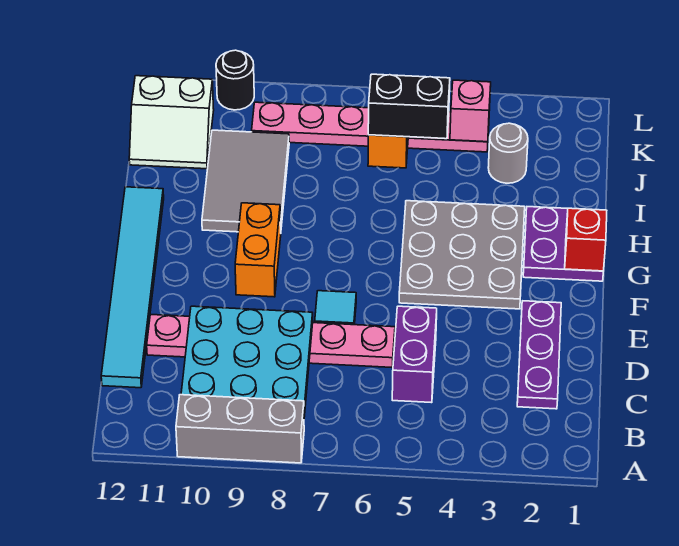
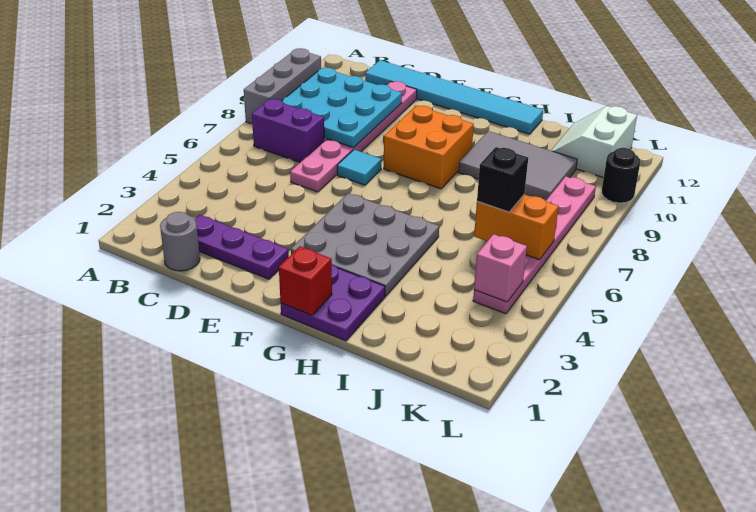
purple brick C5:D5 level 1 -> purple brick B7:C7 level 1
orange brick F9:G9 level 1 -> orange brick F8:G9 level 1
grey round brick J3 level 1 -> grey round brick C1 level 1
black brick J5:J6 level 3 -> black brick J6 level 3

